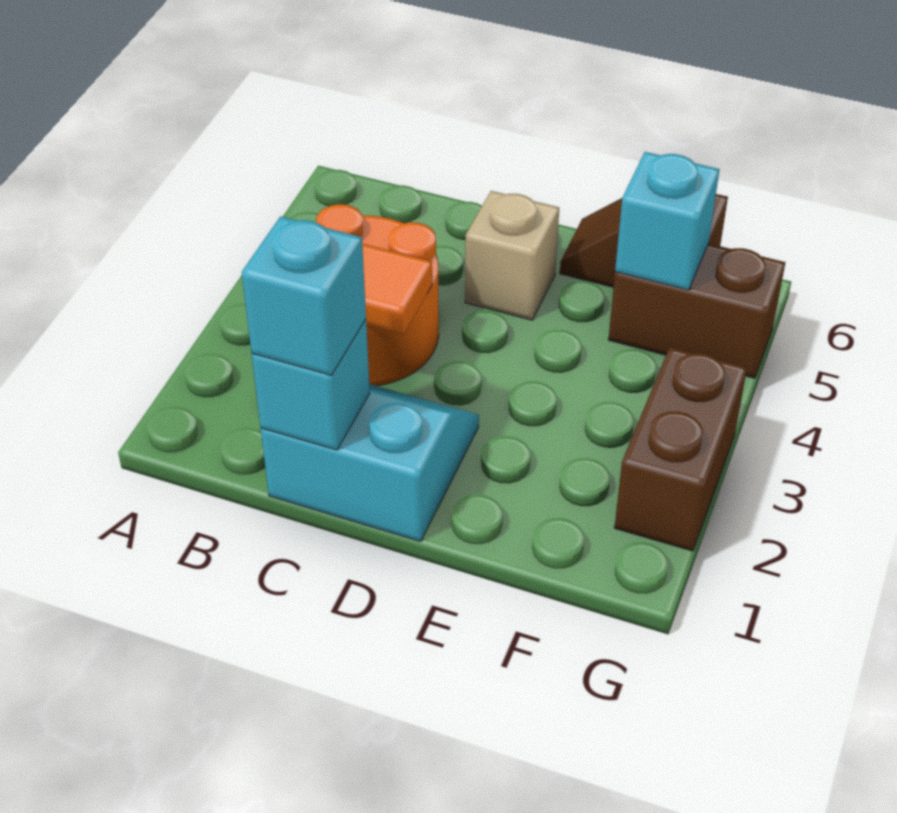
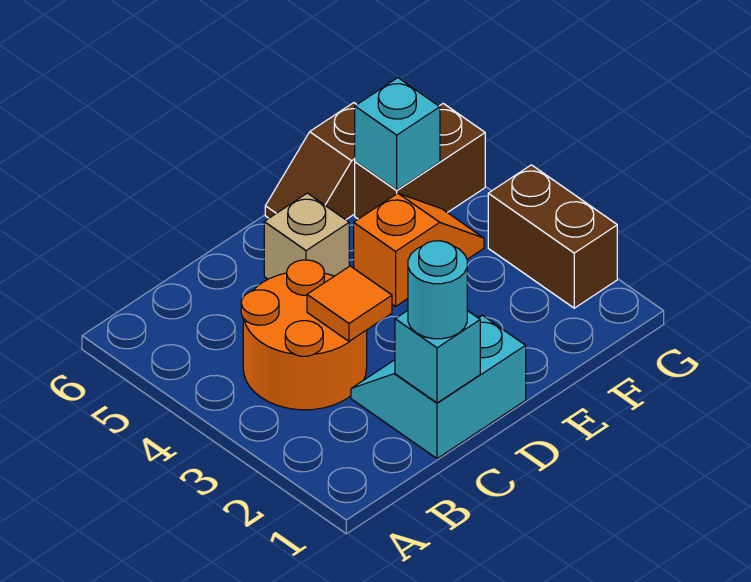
cyan brick C1 level 3 -> cyan round brick C1 level 3
none -> orange slope E4:F4 level 1 top E

